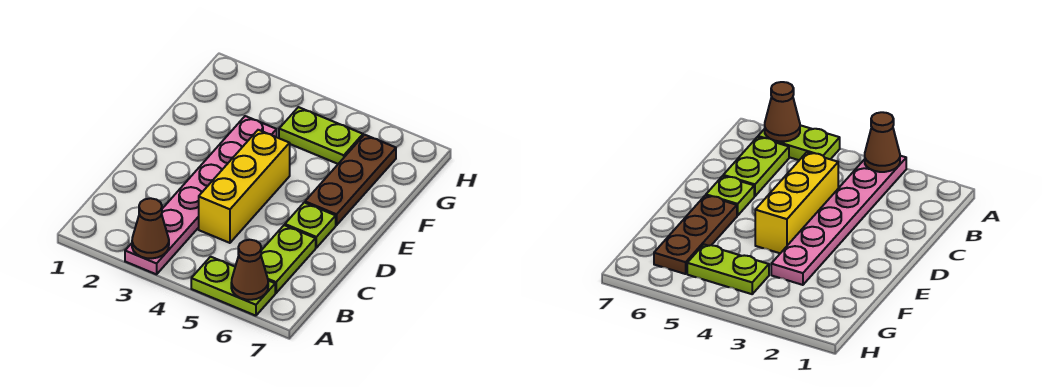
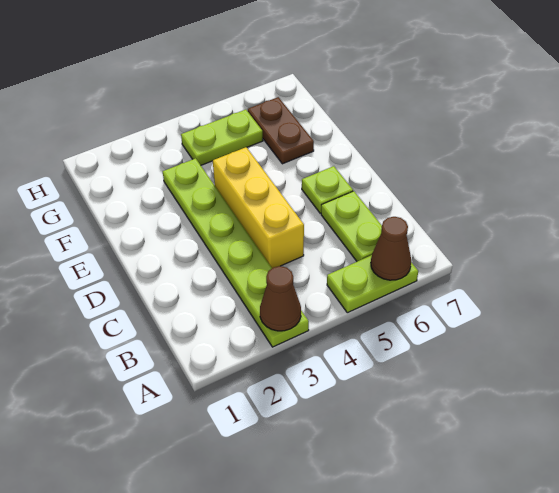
pink plate A3:F3 level 1 -> lime plate A3:F3 level 1
brown plate E6:G6 level 1 -> brown plate F6:G6 level 1

